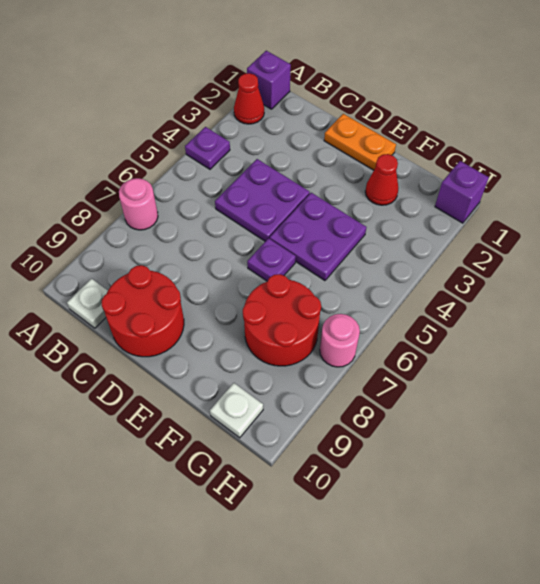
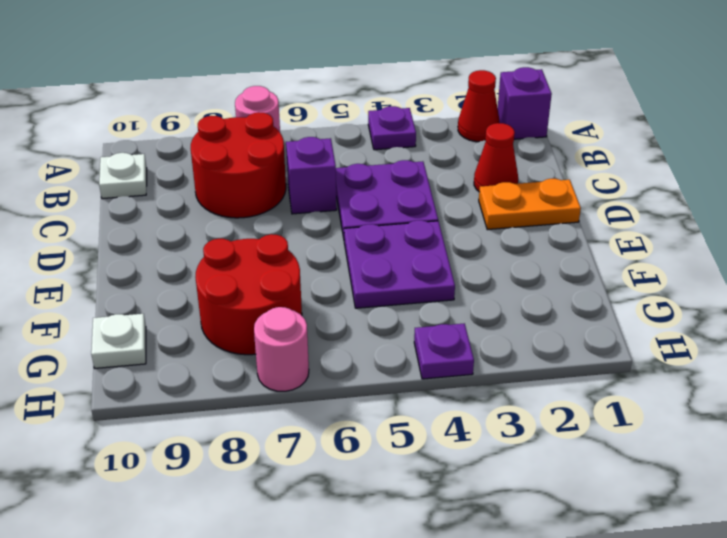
red round brick C9:D10 level 1 -> red round brick B7:C8 level 1
orange plate D1:E1 level 1 -> orange plate D1:D2 level 1
purple plate E6 level 1 -> purple plate H4 level 1
red cone F2 level 1 -> red cone C2 level 1
purple brick H1 level 1 -> purple brick C6 level 1

